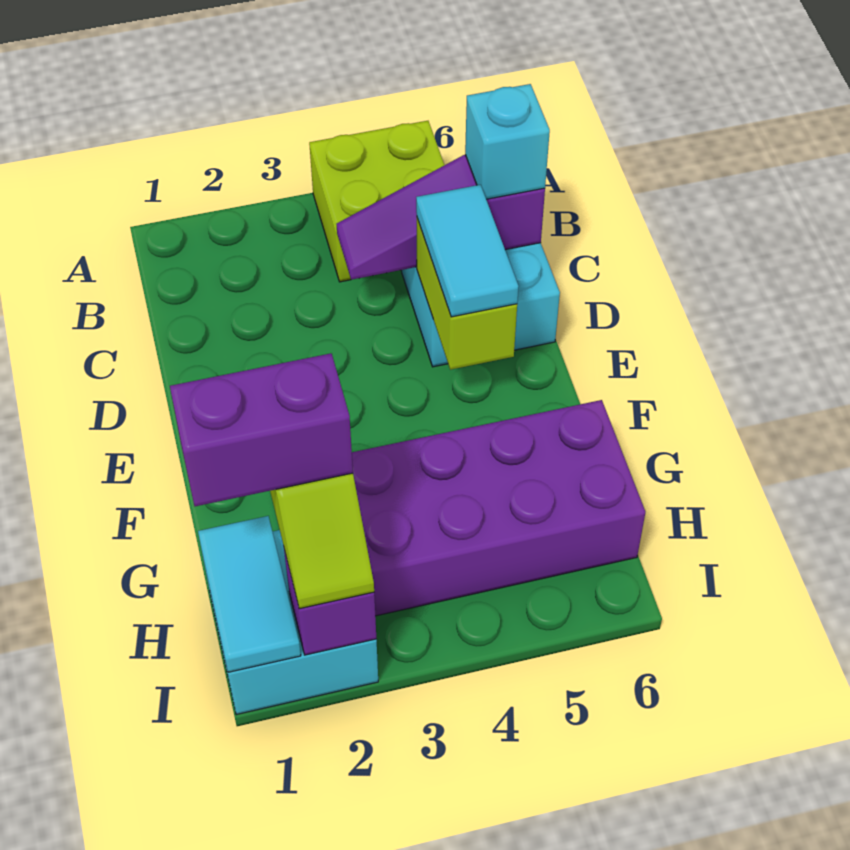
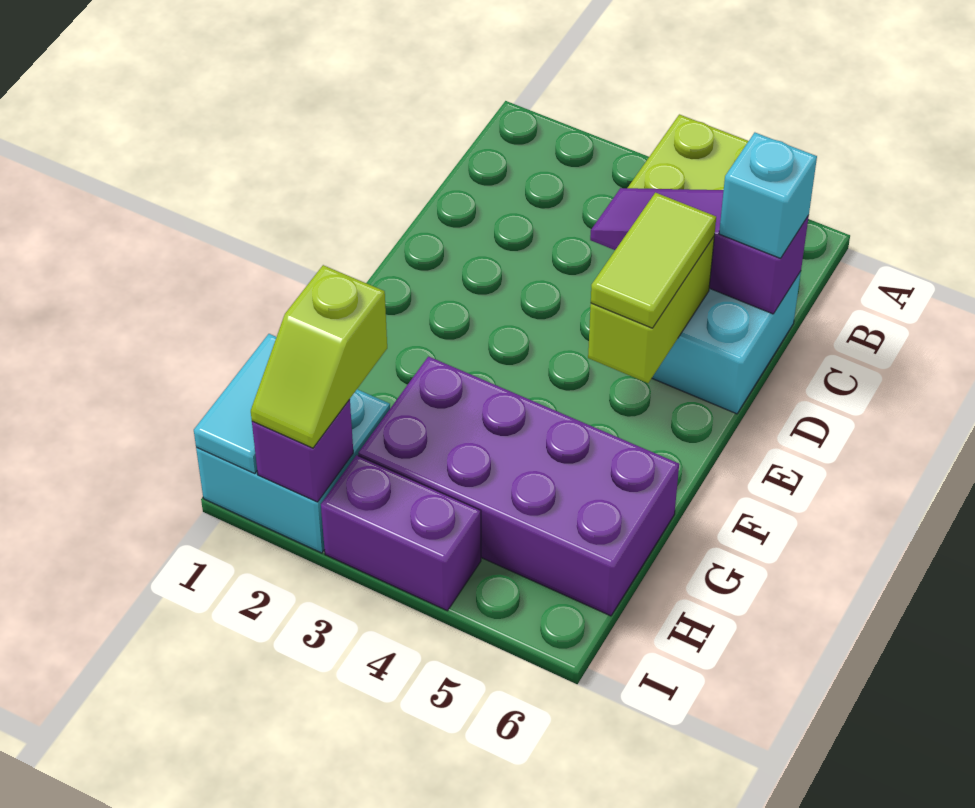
cyan tile D5:E5 level 3 -> lime tile D5:E5 level 3
purple brick H1:H2 level 4 -> purple brick I3:I4 level 1

